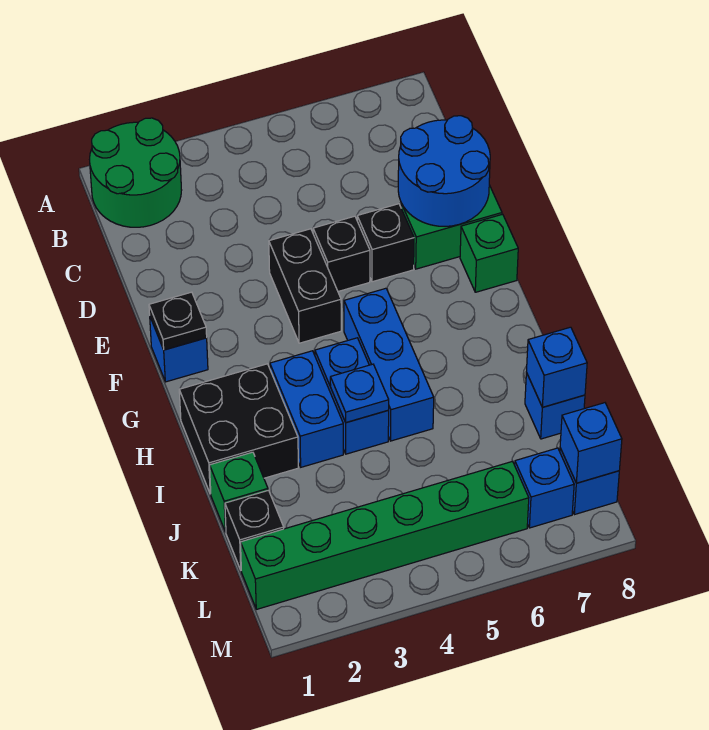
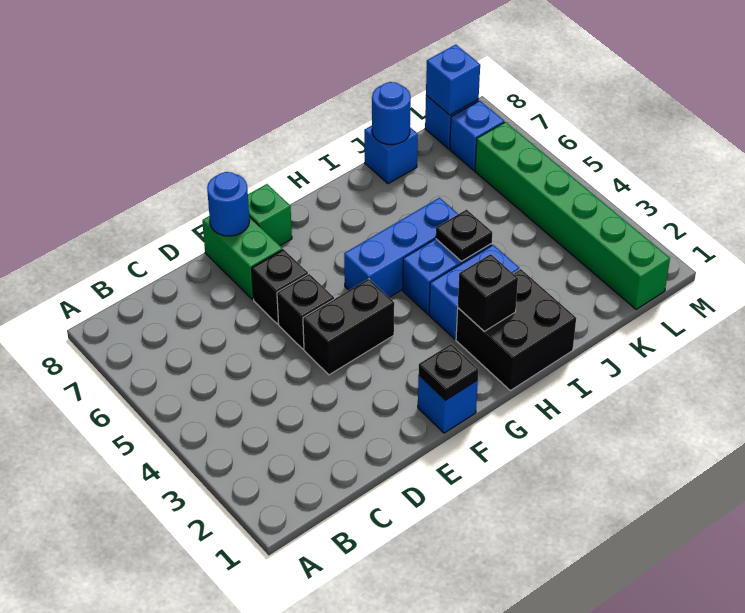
green round brick A1:B2 level 1 -> none
blue round brick D7:E8 level 2 -> blue round brick E8 level 2
blue plate I4 level 2 -> black plate I4 level 2
green brick J1 level 1 -> none
blue brick J8 level 2 -> blue round brick J8 level 2
black brick K1 level 1 -> black brick H2 level 2

